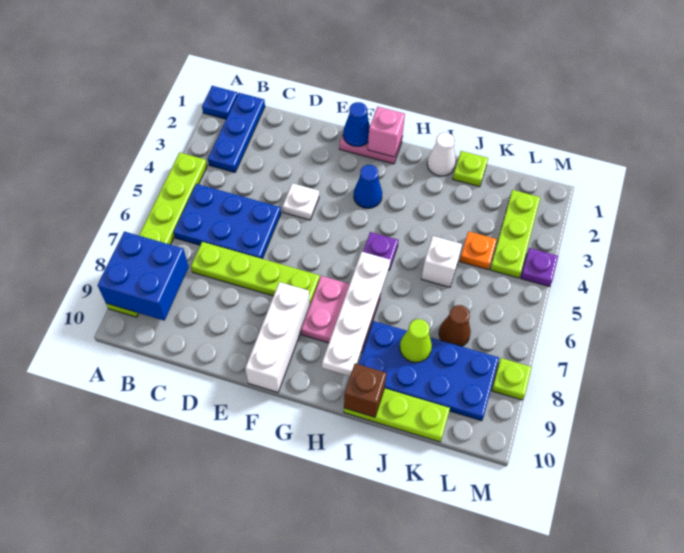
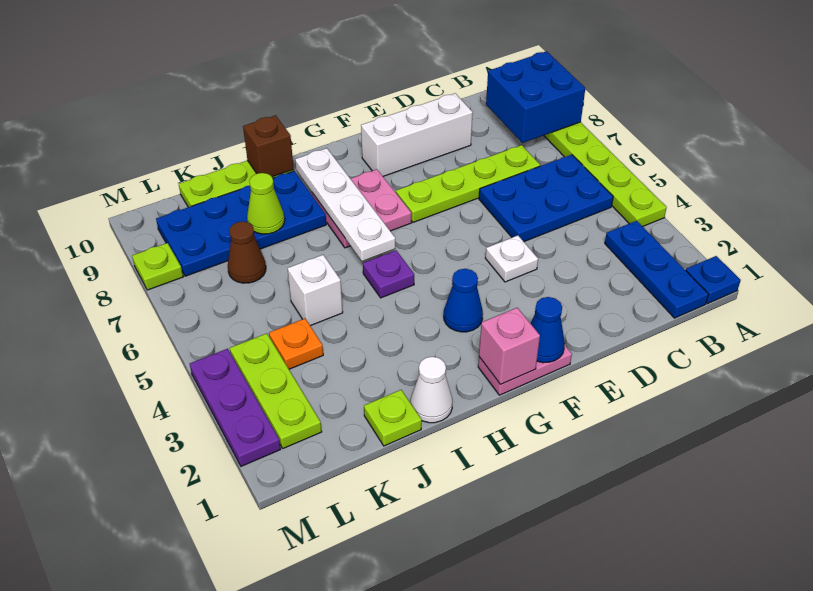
white brick F8:F10 level 1 -> white brick D9:F9 level 1
purple plate M4 level 1 -> purple plate M2:M4 level 1

